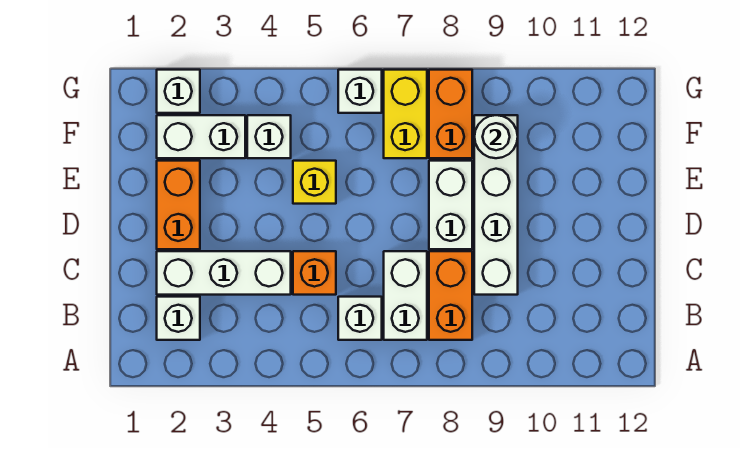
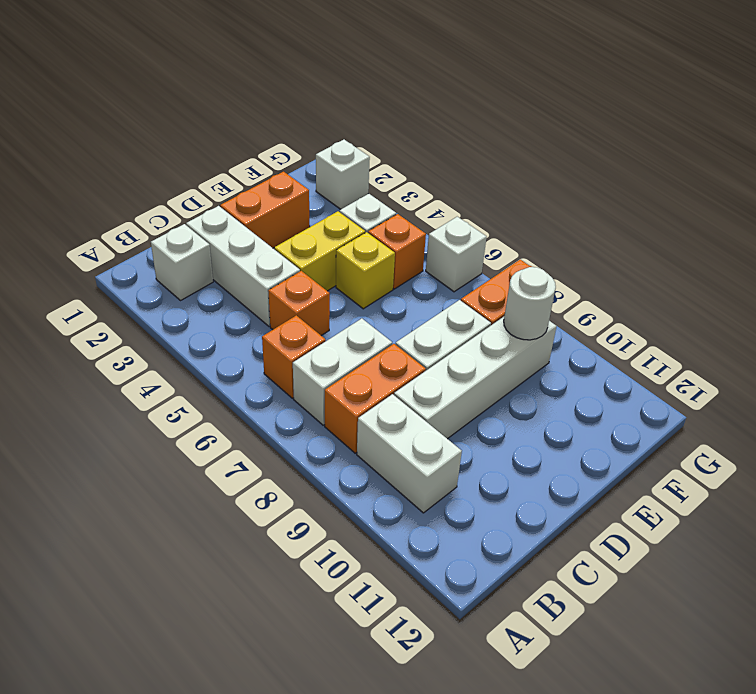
white brick B6 level 1 -> orange brick B6 level 1
white brick F2:F3 level 1 -> white brick B9:B10 level 1
none -> orange brick F5 level 1
yellow brick F7:G7 level 1 -> yellow brick D4:E4 level 1

